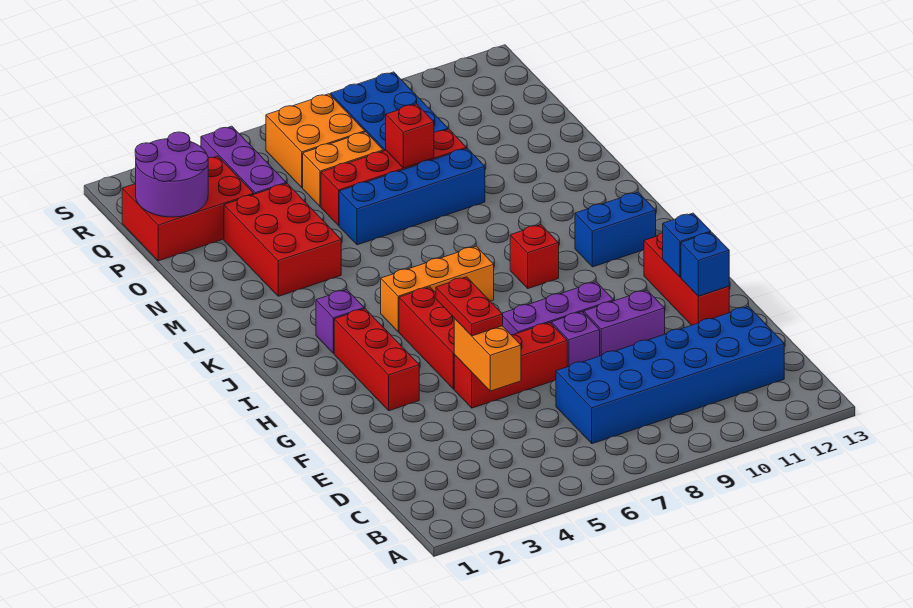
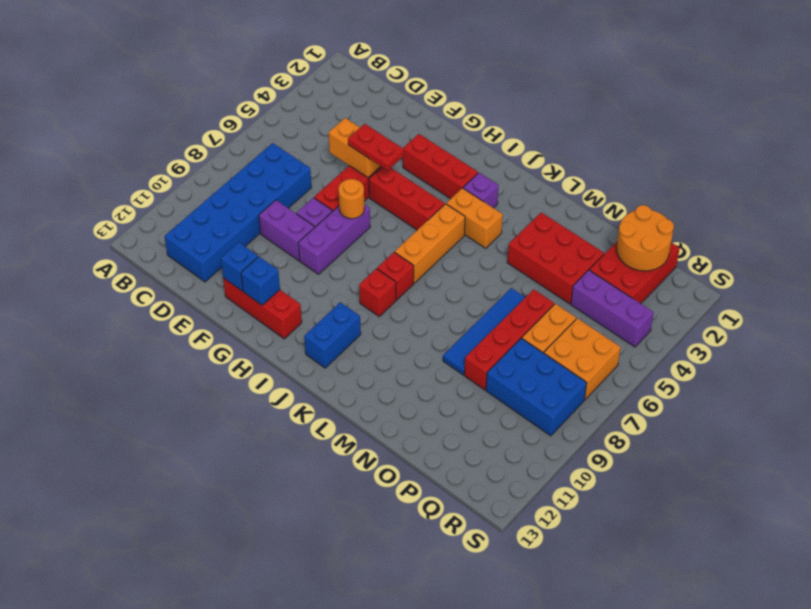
purple brick F9:F10 level 1 -> purple brick E9:F9 level 1
none -> orange round brick G7 level 2
none -> orange brick J4:K4 level 1
blue brick N6:N9 level 1 -> blue tile N6:N9 level 1
red brick O8 level 2 -> red brick J8 level 1
purple round brick P1:Q2 level 2 -> orange round brick P1:Q2 level 2

